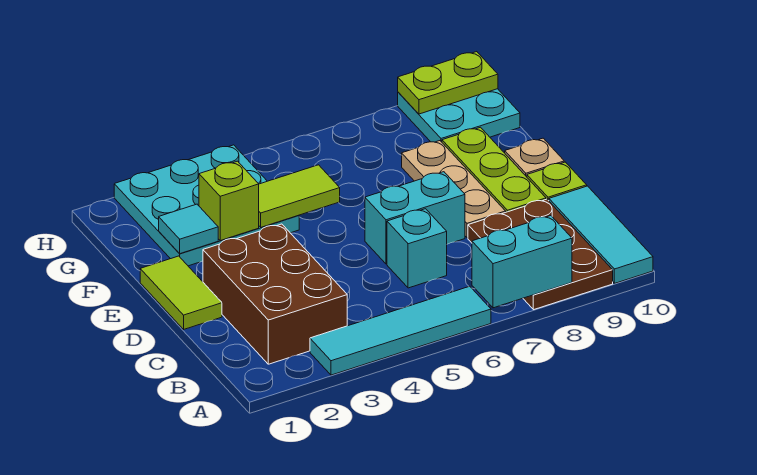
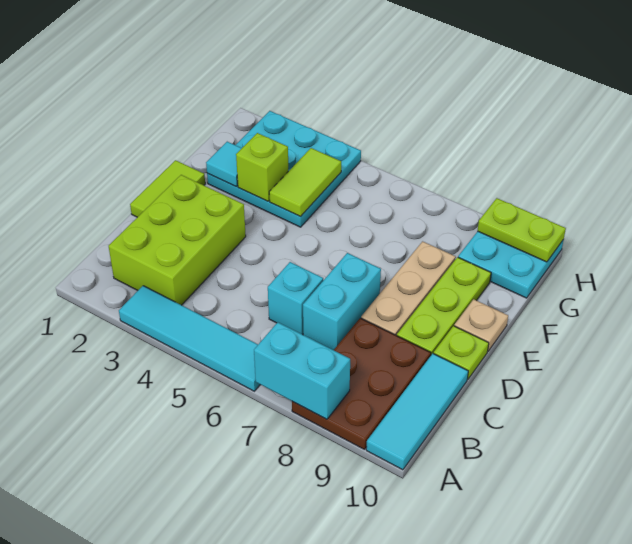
brown brick B2:D3 level 1 -> lime brick B2:D3 level 1
cyan brick D6:D7 level 1 -> cyan brick C7:D7 level 1
lime tile F4:F5 level 2 -> lime tile F4:G4 level 2

